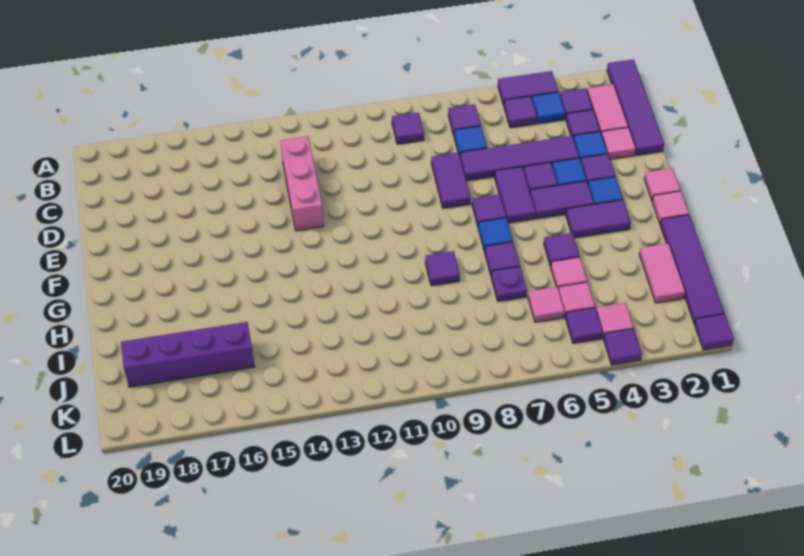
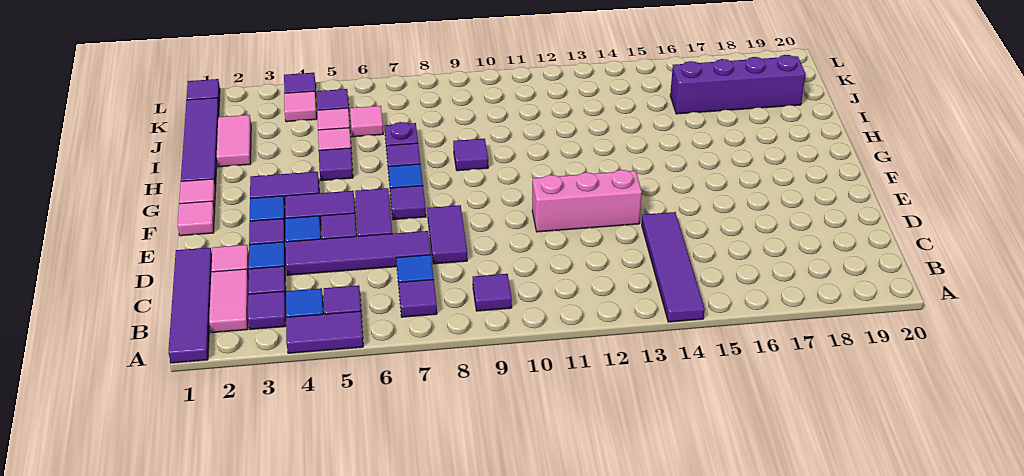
none -> purple tile A14:D14 level 1
pink brick C13:E13 level 1 -> pink brick E11:E13 level 1

